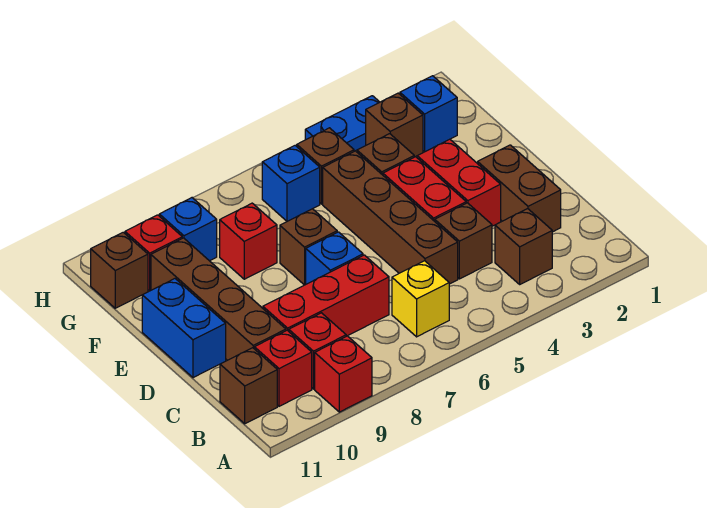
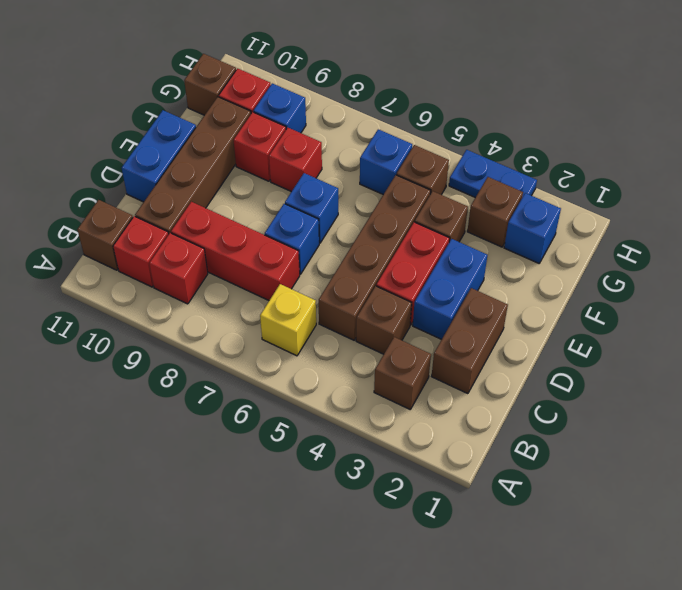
red brick A9 level 1 -> red brick F9 level 1
red brick D3:E3 level 1 -> blue brick D3:E3 level 1
brown brick E7 level 1 -> blue brick E7 level 1

